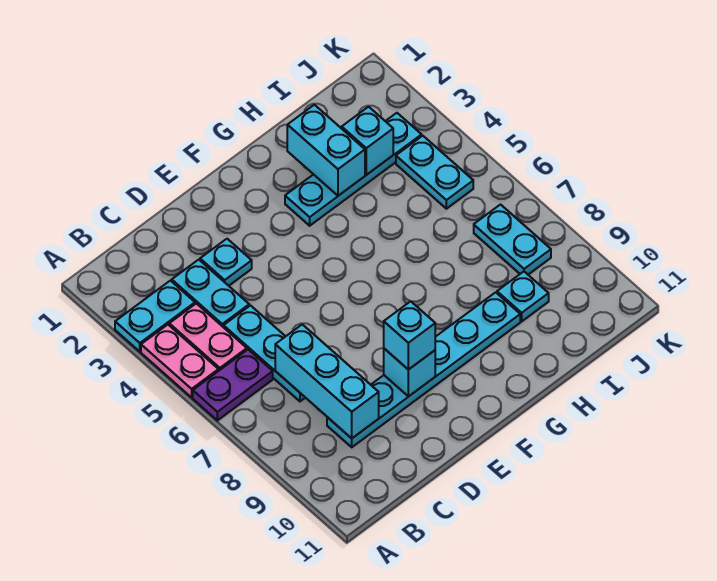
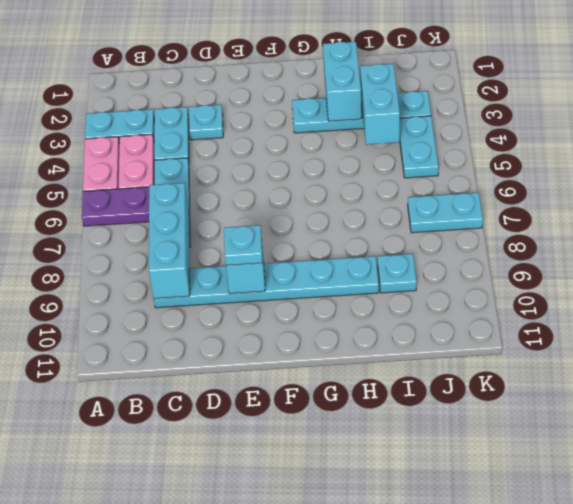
cyan brick E9 level 3 -> cyan plate E9 level 3
cyan brick I3 level 2 -> cyan brick I3:I4 level 2
cyan plate J7:J8 level 1 -> cyan plate J7:K7 level 1

